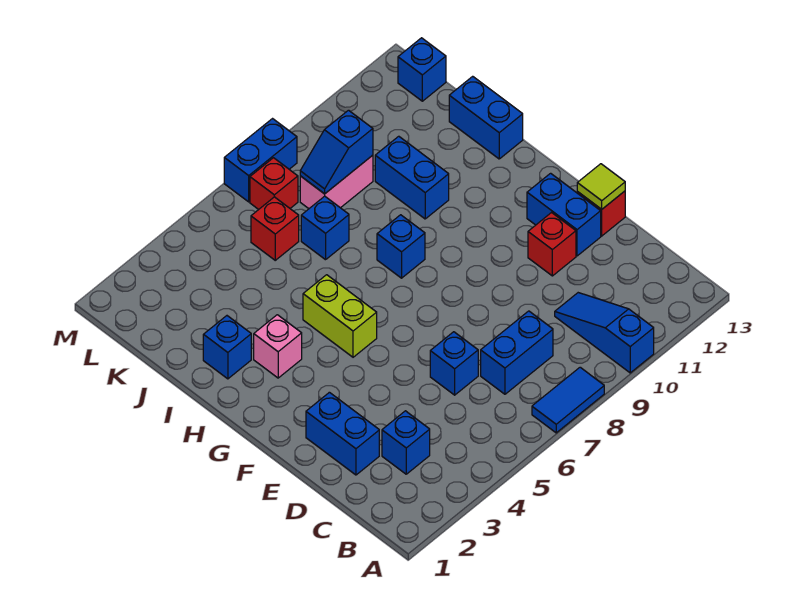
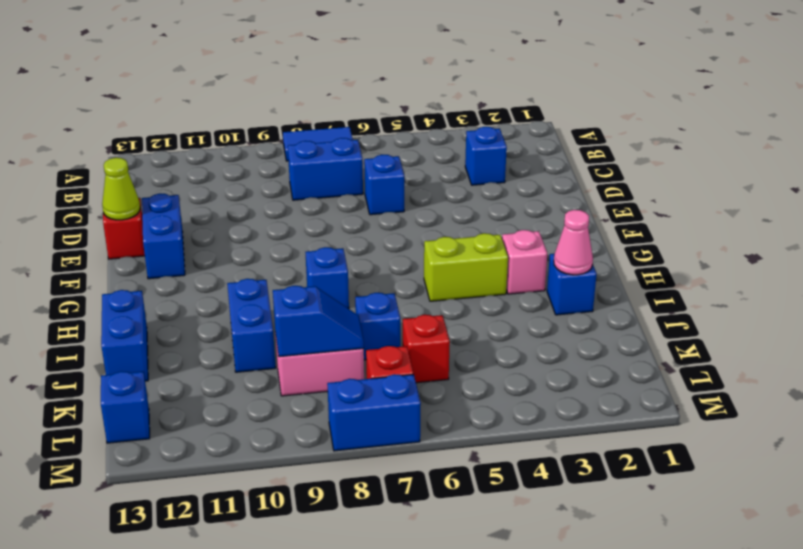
blue slope A10:C10 level 1 top A -> none
blue brick D2:E2 level 1 -> none
red brick E11 level 1 -> none
lime tile E13 level 2 -> lime cone E13 level 2
lime brick G5:H5 level 1 -> lime brick H4:H5 level 1
none -> pink cone I2 level 2

